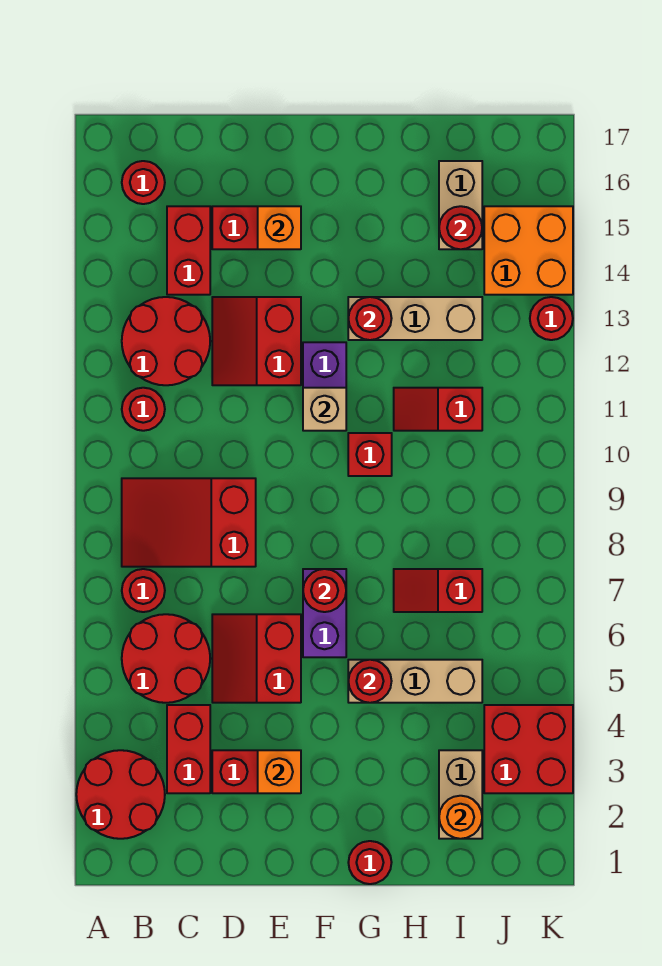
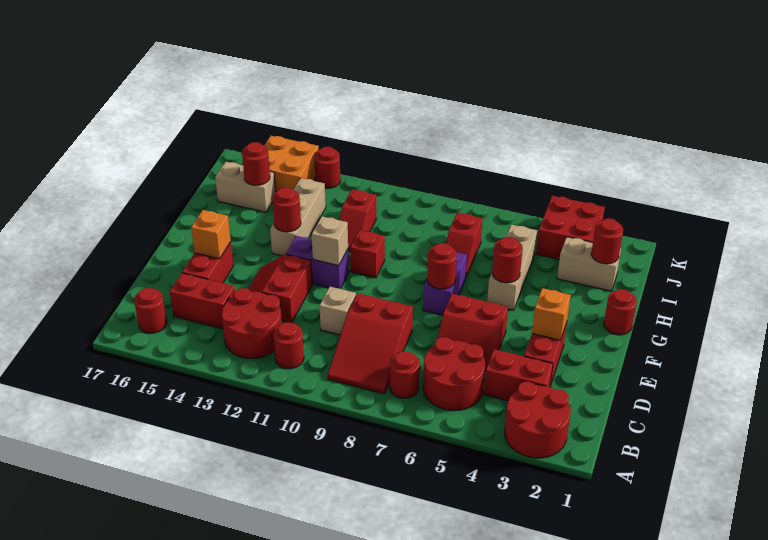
none -> tan brick D10 level 1
red slope D12:E13 level 1 top E -> red slope D12:E13 level 1 top 12
purple brick F6:F7 level 1 -> purple brick F7:G7 level 1
orange round brick I2 level 2 -> red round brick I2 level 2

